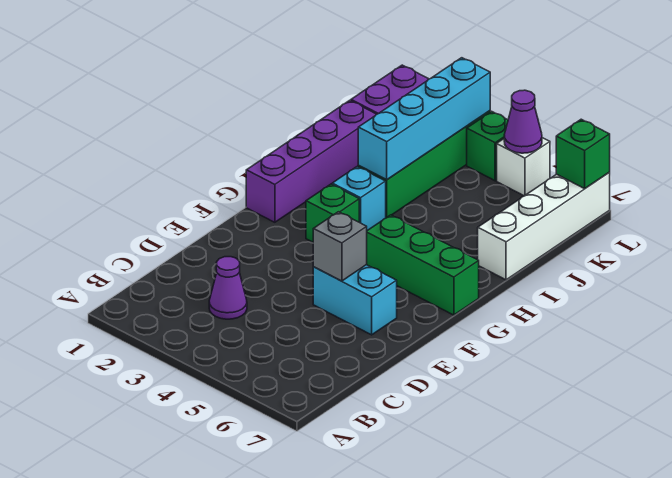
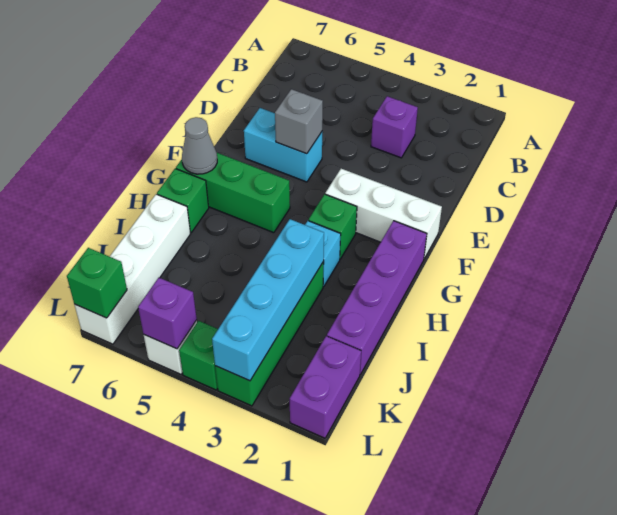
purple cone C3 level 1 -> purple brick C3 level 1
none -> white brick F1:F3 level 1
none -> grey cone G7 level 2
none -> green brick H7 level 1
purple cone L5 level 2 -> purple brick L5 level 2

